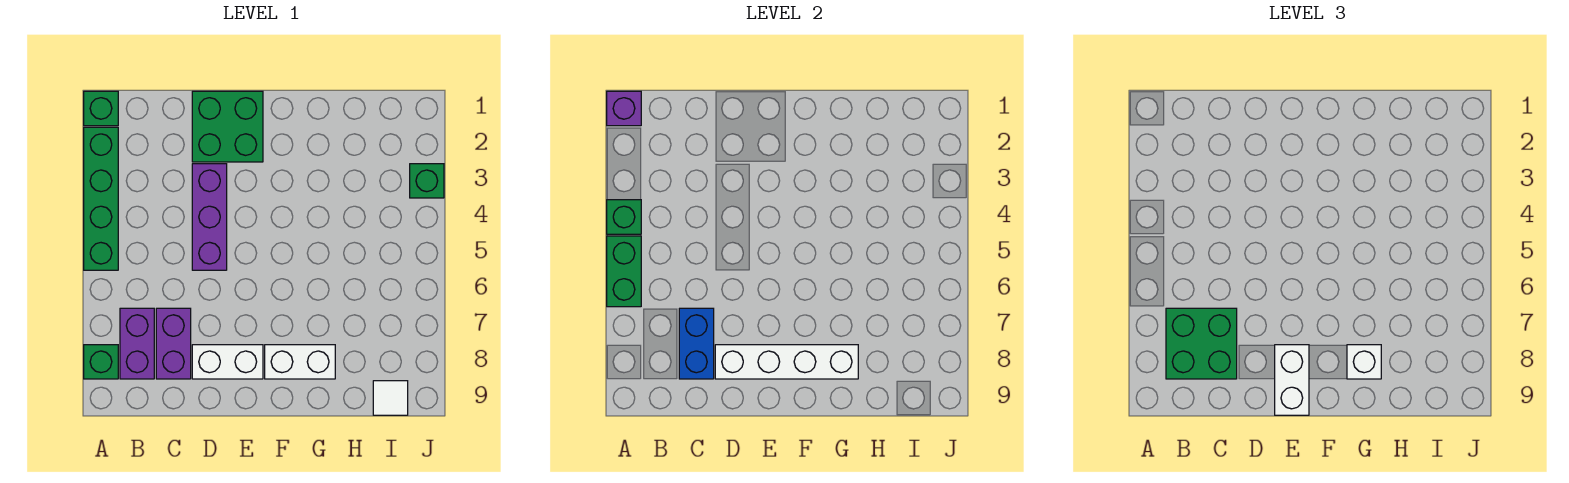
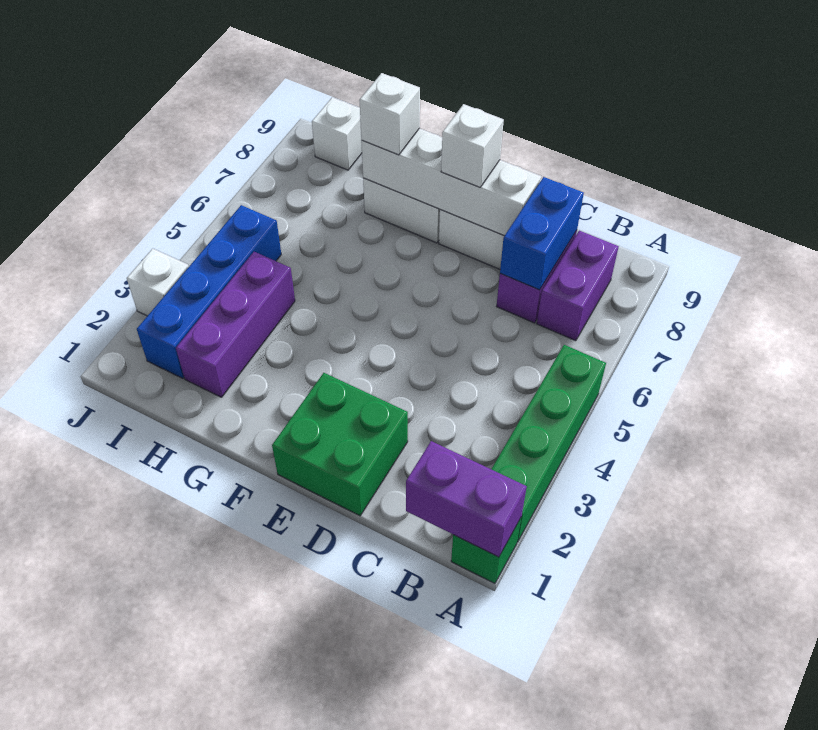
purple brick A1 level 2 -> purple brick A1:B1 level 2
green brick A4 level 2 -> none
green brick A5:A6 level 2 -> none
green brick A8 level 1 -> none
green brick B7:C8 level 3 -> none
purple brick D3:D5 level 1 -> purple brick H2:H4 level 1
white brick E8:E9 level 3 -> white brick E8 level 3
none -> blue brick I2:I5 level 1
white tile I9 level 1 -> white brick I9 level 1
green brick J3 level 1 -> white brick J3 level 1

